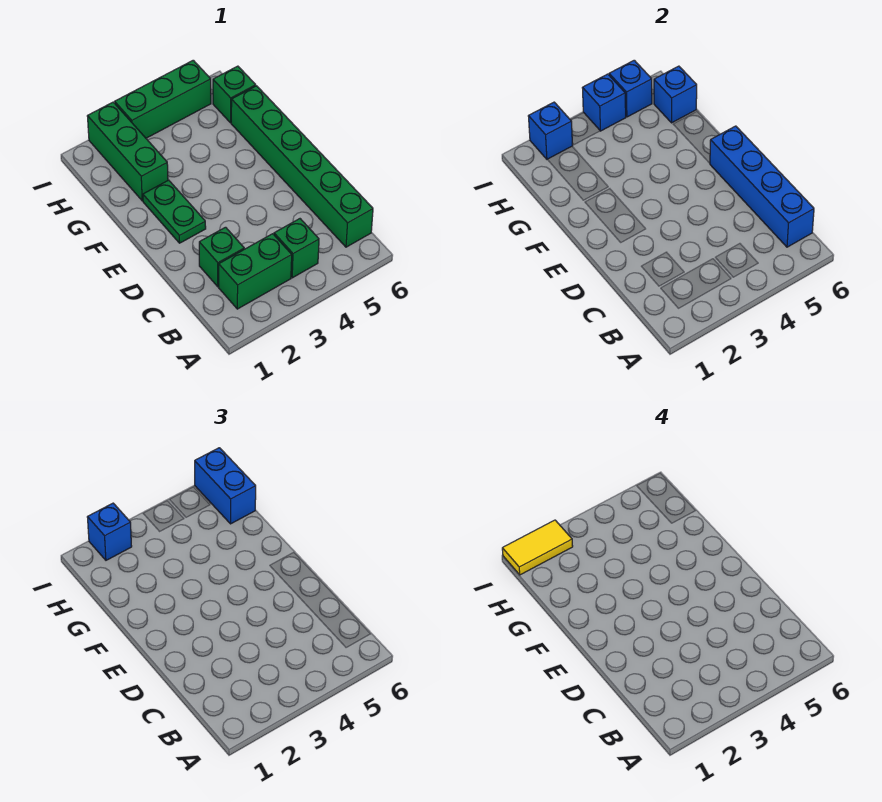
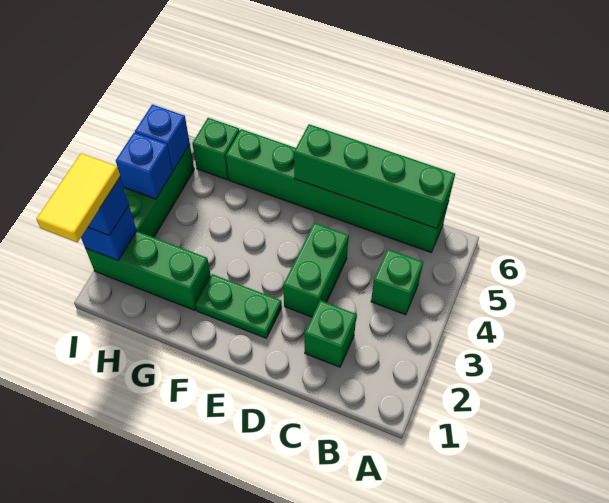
green brick B2:B3 level 1 -> green brick D3:D4 level 1
blue brick B6:E6 level 2 -> green brick B6:E6 level 2
blue brick H6 level 2 -> none
blue brick H6:I6 level 3 -> none

